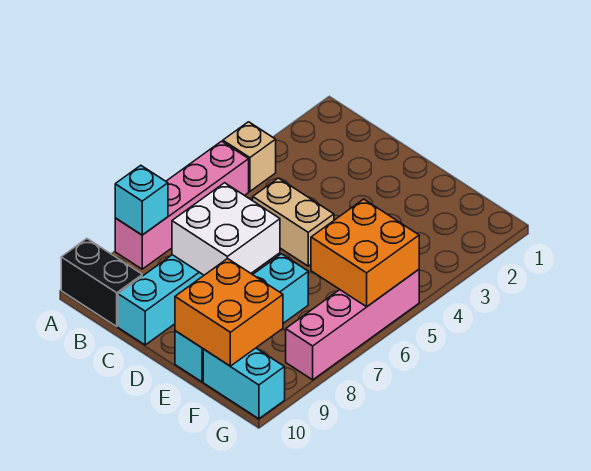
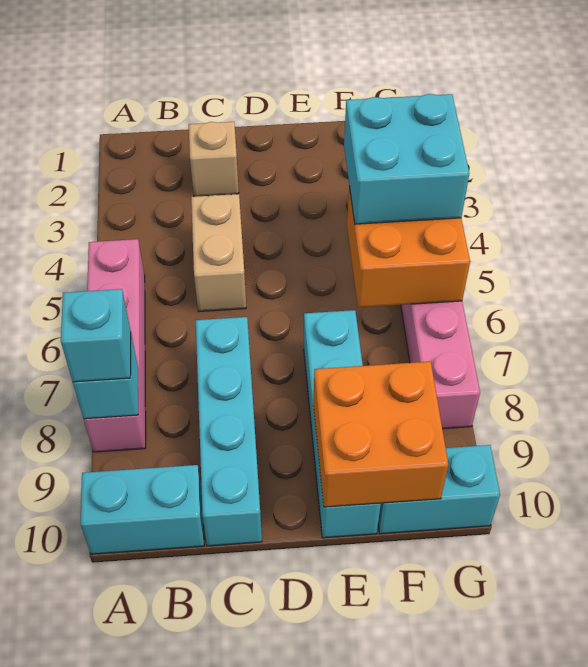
tan brick A4 level 1 -> tan brick C2 level 1
none -> cyan brick A8 level 3
black brick A10:B10 level 1 -> cyan brick A10:B10 level 1
tan brick C5:D5 level 1 -> tan brick C4:C5 level 1
white brick C7:D8 level 2 -> none
none -> cyan brick F4:G5 level 3

